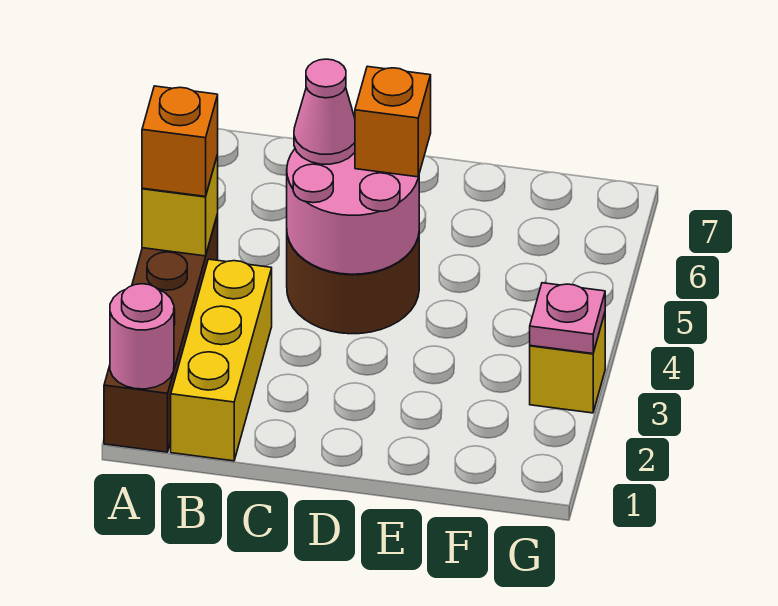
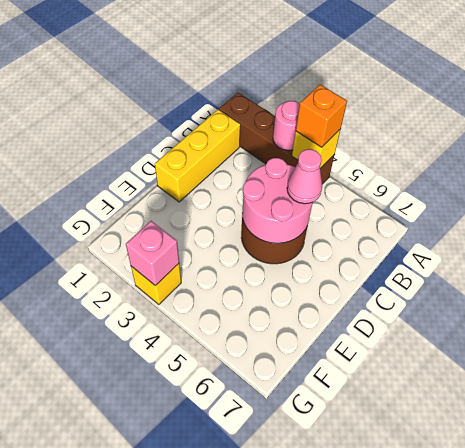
pink round brick A1 level 2 -> pink round brick A3 level 2
yellow brick B1:B3 level 1 -> yellow brick B1:D1 level 1
orange brick D5 level 3 -> none
pink plate G3 level 2 -> pink brick G3 level 2

